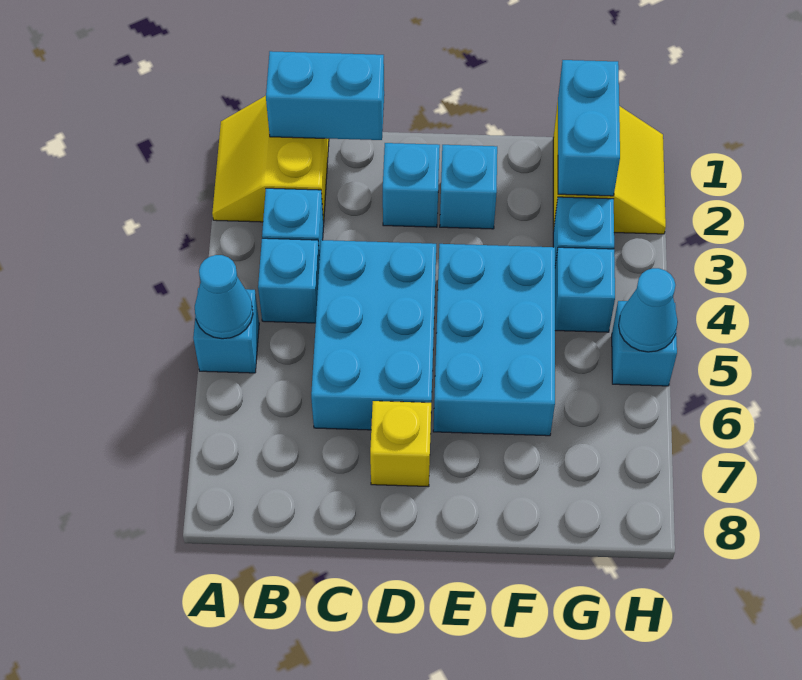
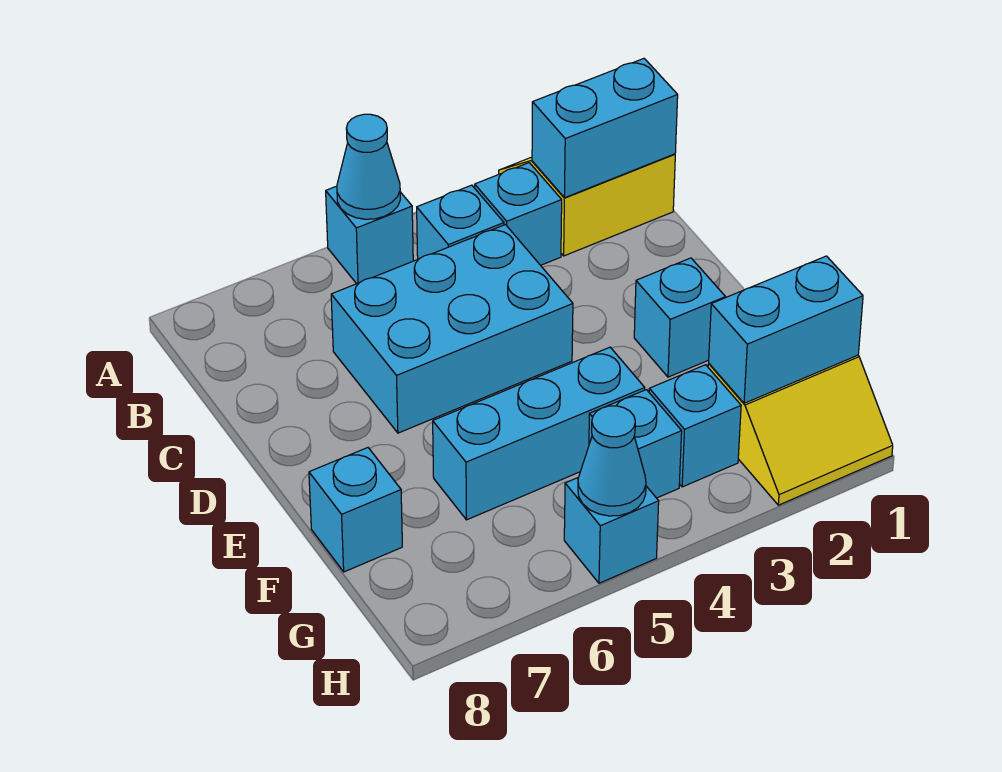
cyan brick B1:C1 level 2 -> cyan brick B1:B2 level 2
cyan brick D2 level 1 -> cyan brick F8 level 1
yellow brick D7 level 1 -> none
cyan brick E4:F6 level 1 -> cyan brick F4:F6 level 1

